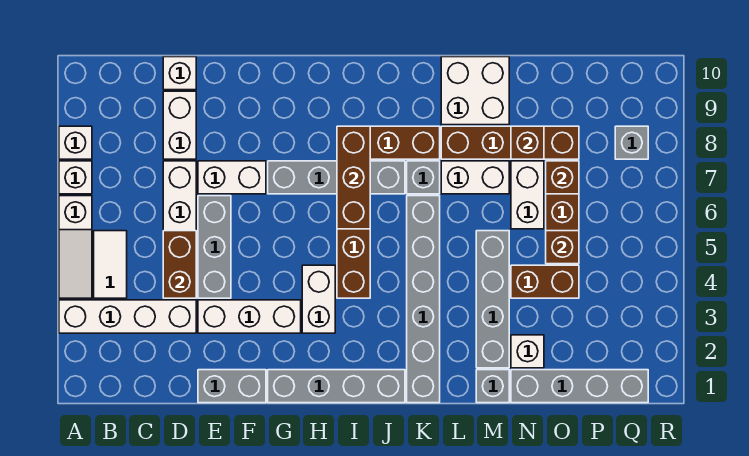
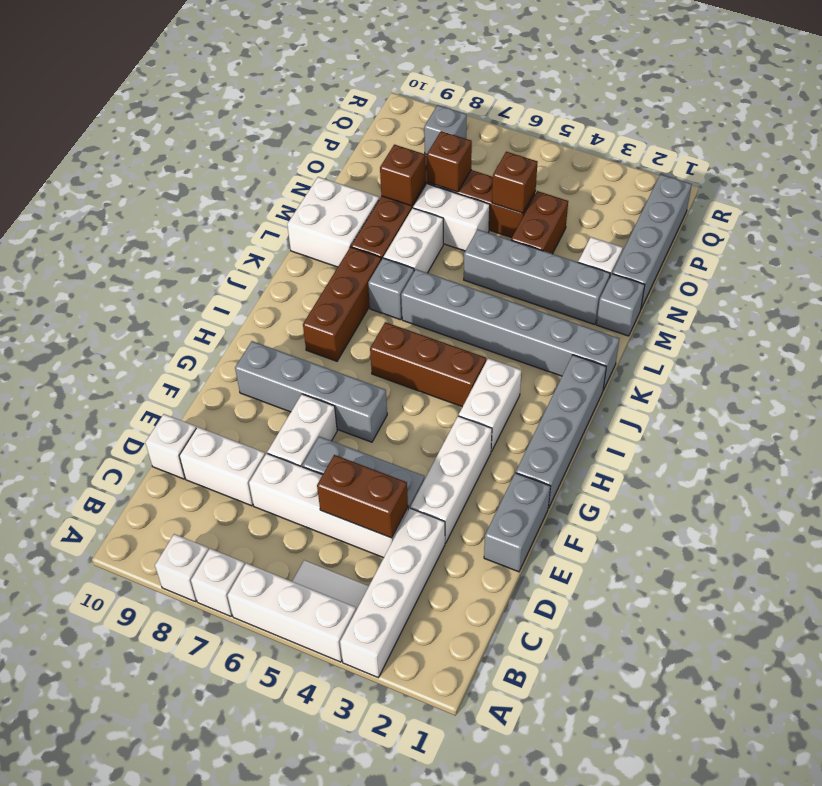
white slope A4:A6 level 1 top 6 -> white brick A4:A6 level 1
grey brick G7:J7 level 1 -> grey brick G6:G9 level 1
white brick H3:H4 level 1 -> white brick H3:I3 level 1
brown brick I6:I8 level 2 -> none

